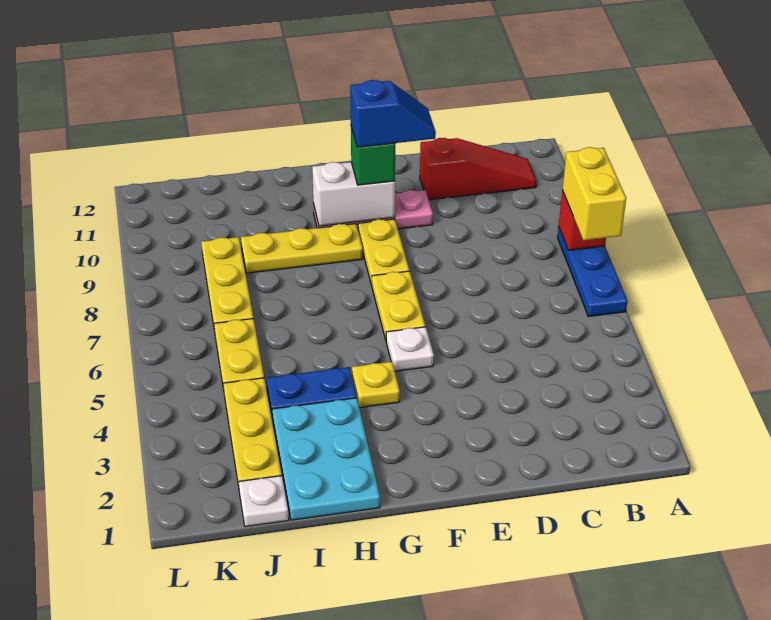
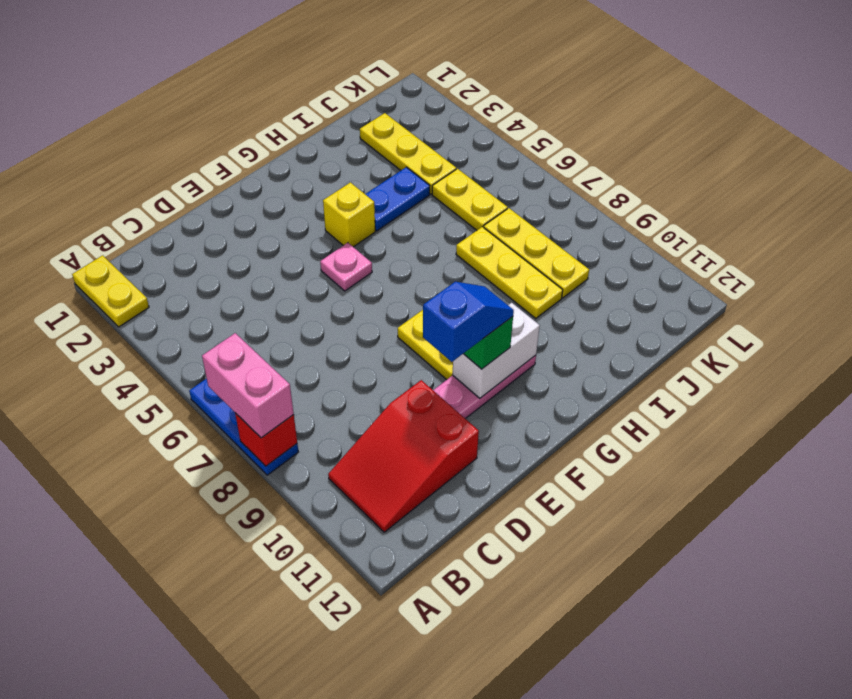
yellow brick A7:A8 level 3 -> pink brick A7:A8 level 3
red slope B11:D11 level 1 top D -> red slope B10:D11 level 1 top D
blue slope E10:F10 level 4 top F -> blue slope E10:F10 level 4 top E
white plate F5 level 1 -> pink plate F5 level 1
yellow plate F6:F7 level 1 -> yellow plate A1:A2 level 1
yellow plate G4 level 1 -> yellow brick G4 level 1
yellow plate G9:I9 level 1 -> yellow plate I7:I9 level 1
cyan plate H1:I3 level 1 -> none
white plate J1 level 1 -> none

